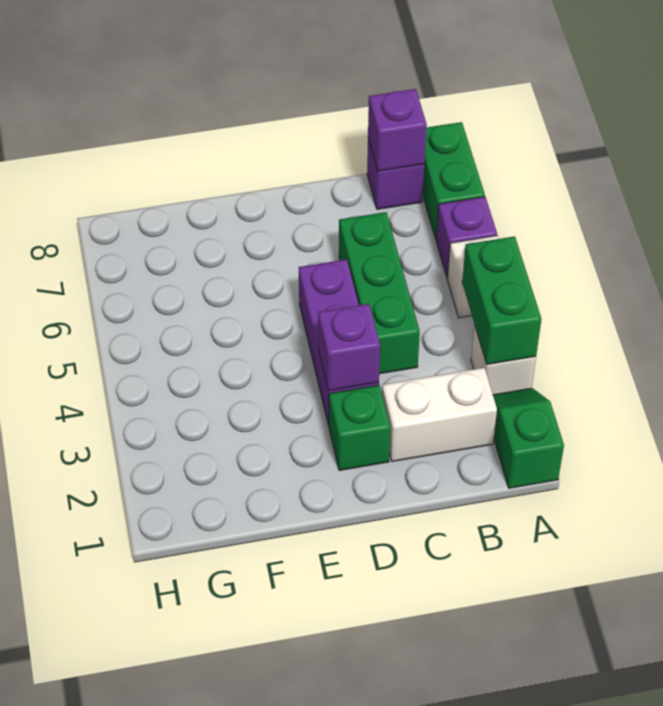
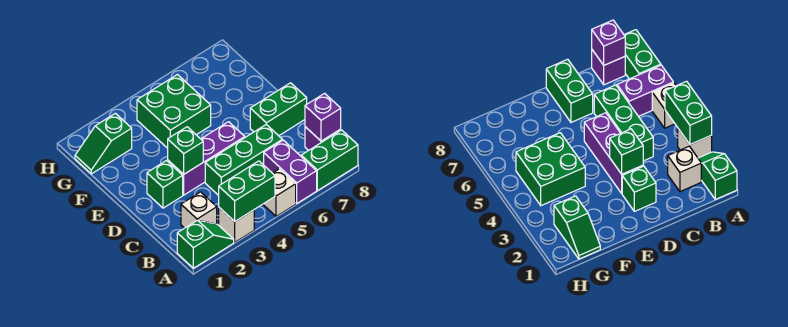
purple brick A6 level 1 -> purple brick A6:B6 level 1
white brick B2:C2 level 1 -> white brick B2 level 1
purple brick D3 level 2 -> green brick D3 level 2
none -> green brick D7:D8 level 1
none -> green brick F4:G5 level 1
none -> green slope G1:G2 level 1 top 2

